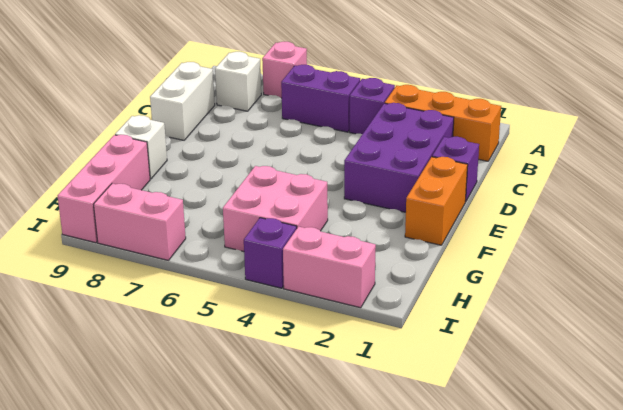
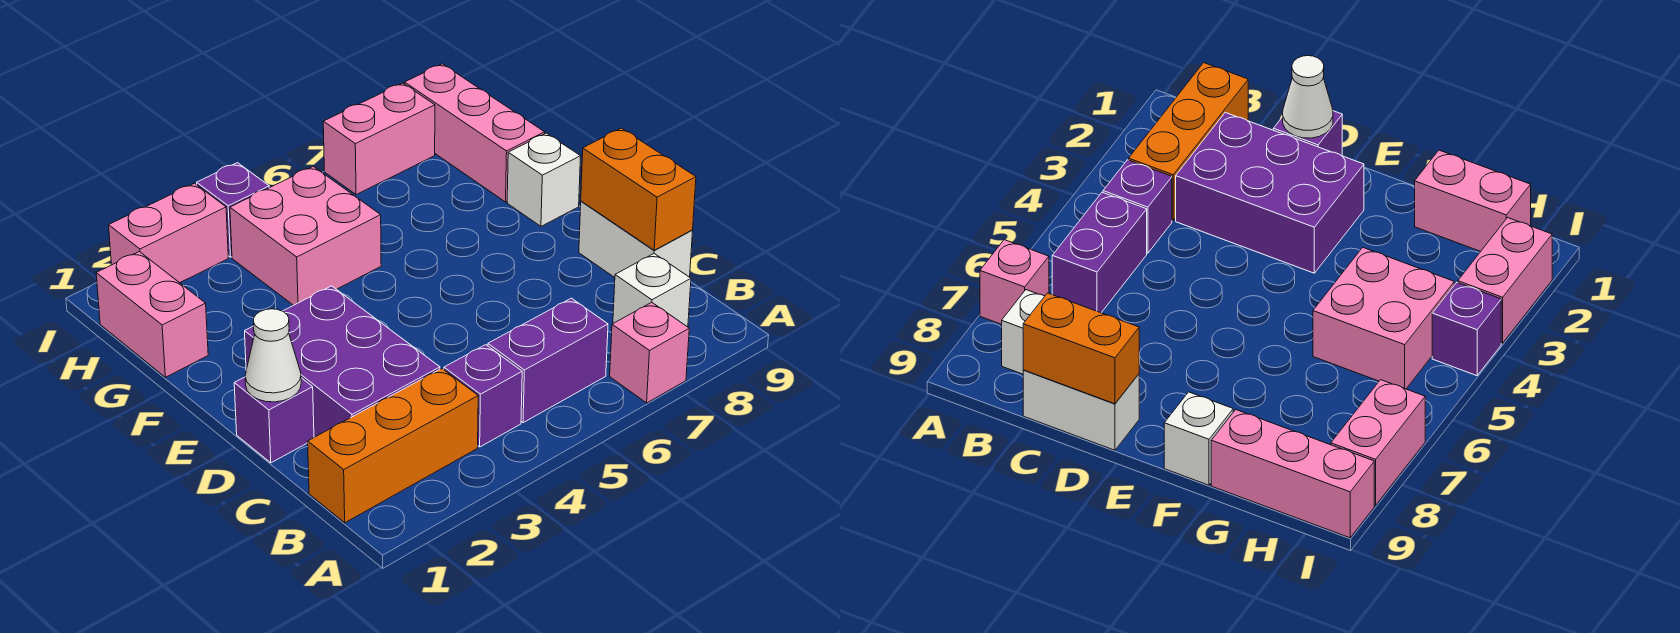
none -> white cone D1 level 2
orange brick E1:F1 level 1 -> orange brick C9:D9 level 2
none -> pink brick G1:H1 level 1

